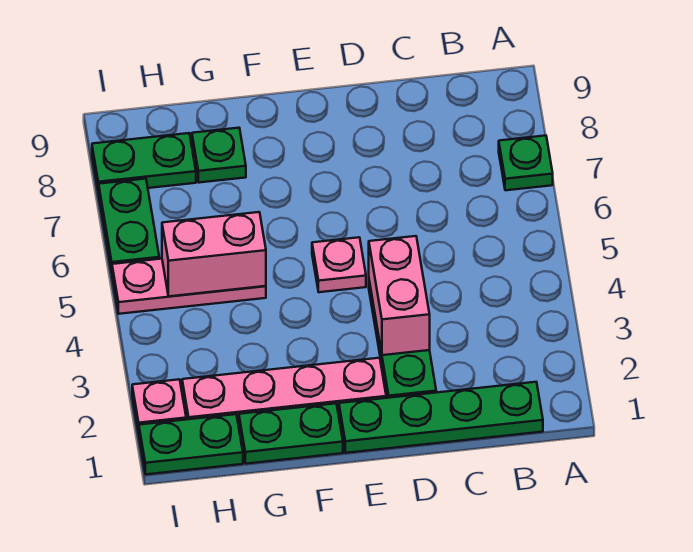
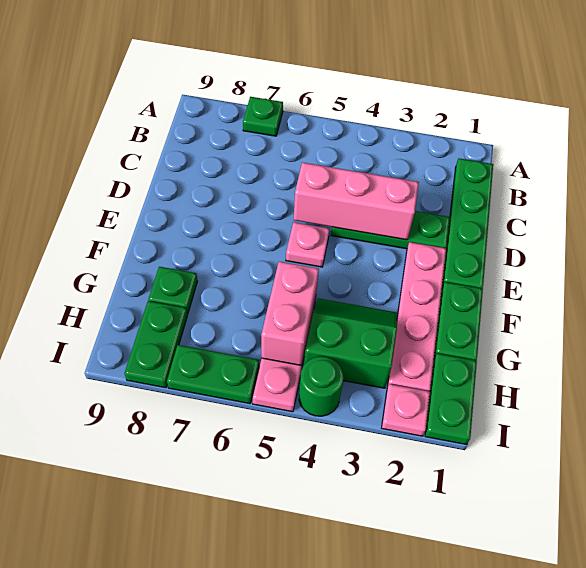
pink brick D3:D4 level 2 -> pink brick D3:D5 level 2
none -> green slope G3:H4 level 1 top H
none -> green round brick I4 level 1

